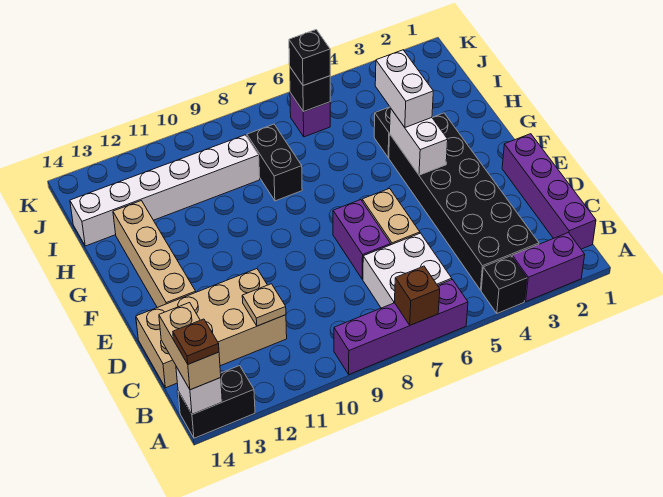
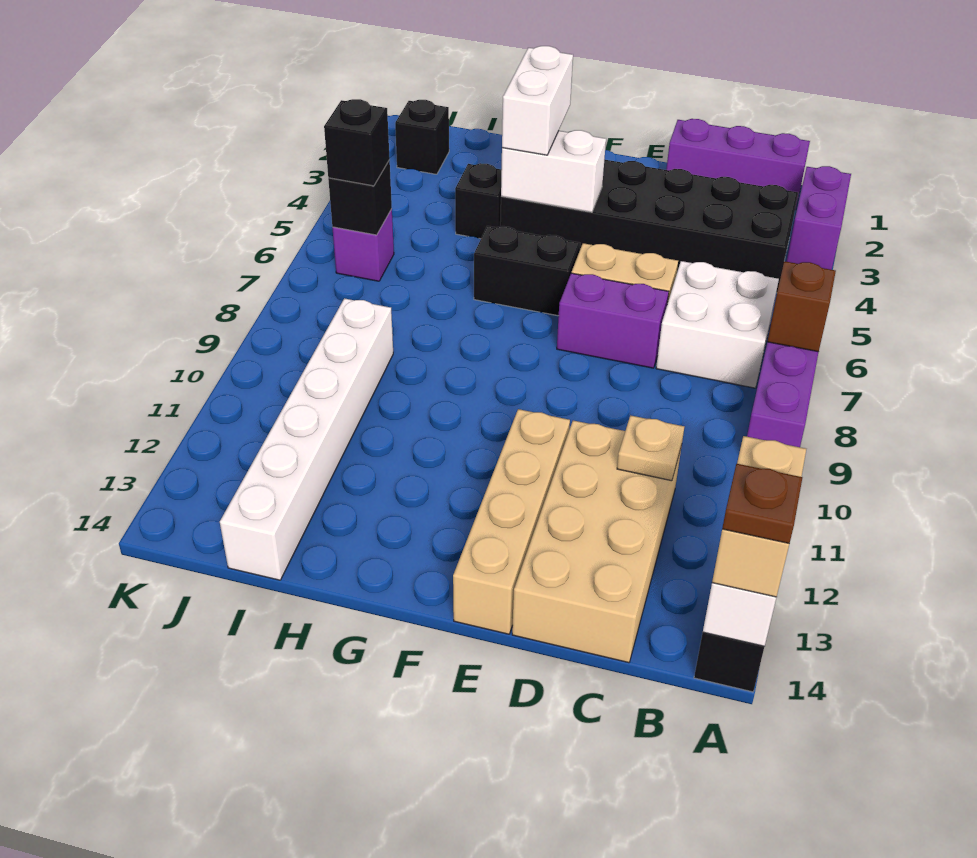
black brick A4 level 1 -> black brick J2 level 1
tan brick A14:B14 level 3 -> tan brick A13:A14 level 3
purple brick B1:E1 level 1 -> purple brick B1:D1 level 1
tan brick E13:H13 level 1 -> tan brick E11:E14 level 1
white brick G4:H4 level 3 -> white brick G3:G4 level 3
black brick H8:I8 level 1 -> black brick F6:G6 level 1

